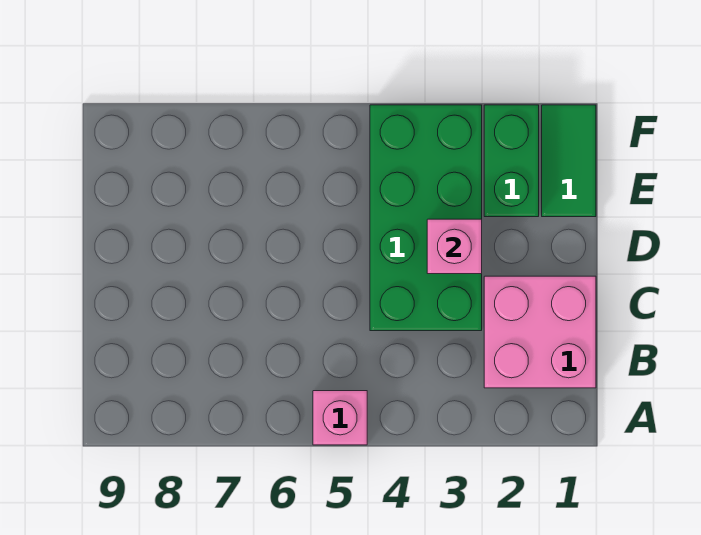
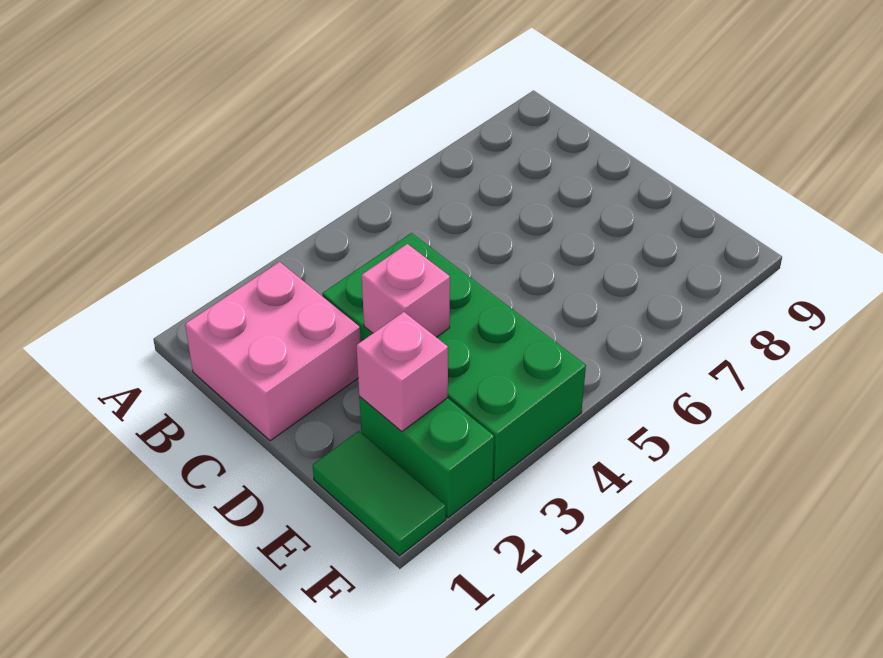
pink brick A5 level 1 -> pink brick E2 level 2

